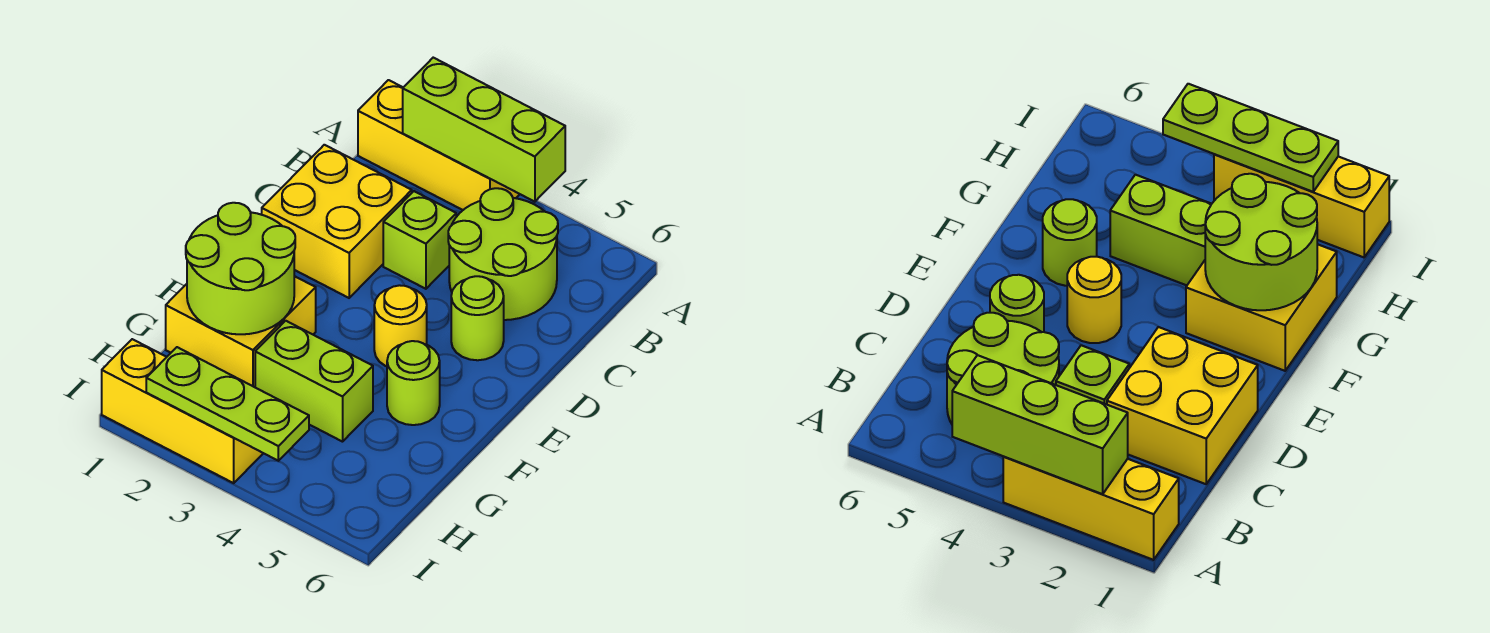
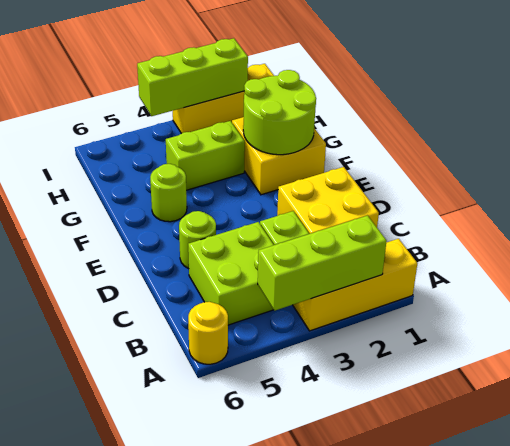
lime round brick B4:C5 level 1 -> lime brick B4:C5 level 1
yellow round brick E4 level 1 -> yellow round brick A6 level 1
lime plate I2:I4 level 2 -> lime brick I2:I4 level 2

